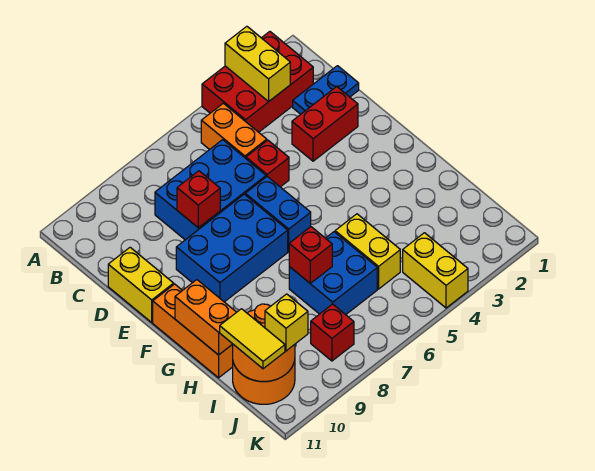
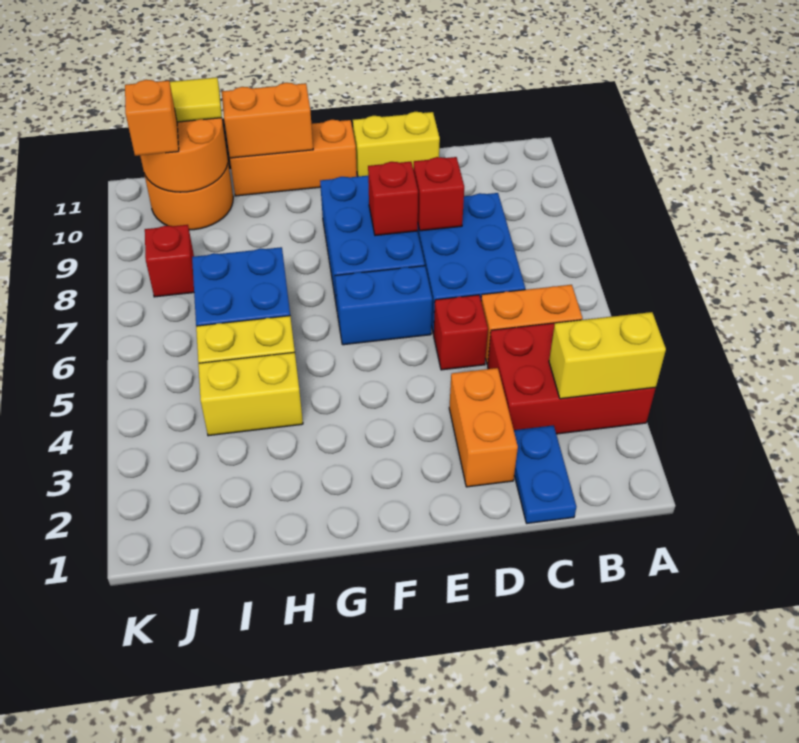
red brick A2:B4 level 1 -> red brick A3:C4 level 1
red brick D2:D3 level 1 -> orange brick D2:D3 level 1
red brick H7 level 2 -> red brick E8 level 2
yellow brick J4:K4 level 1 -> yellow brick H4:I4 level 1
yellow brick J10 level 3 -> orange brick J10 level 3

